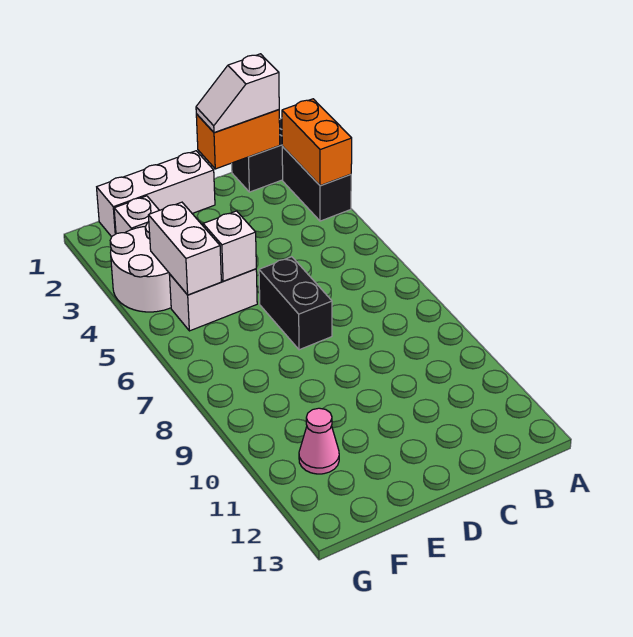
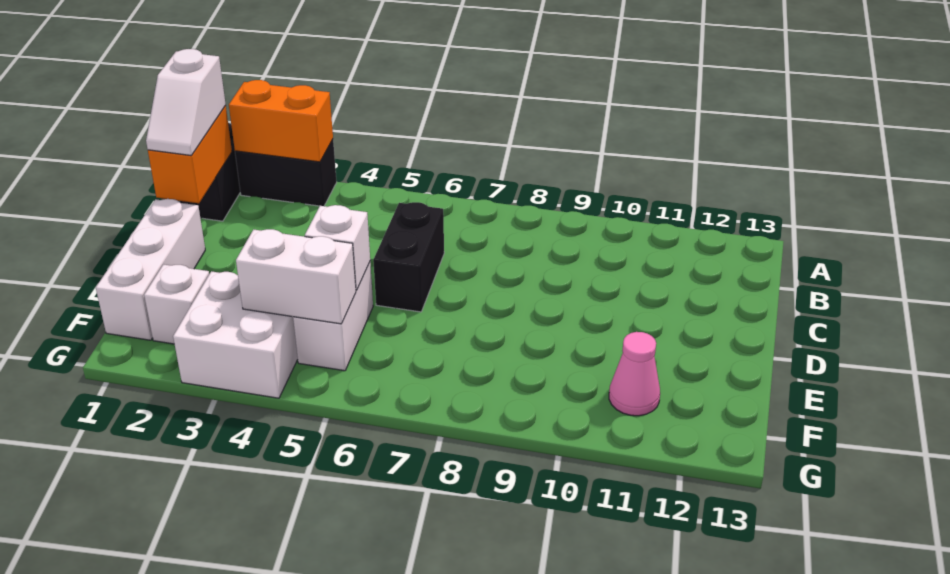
black brick D6:D7 level 1 -> black brick C6:D6 level 1
white round brick F3:G4 level 1 -> white brick F3:G4 level 1

